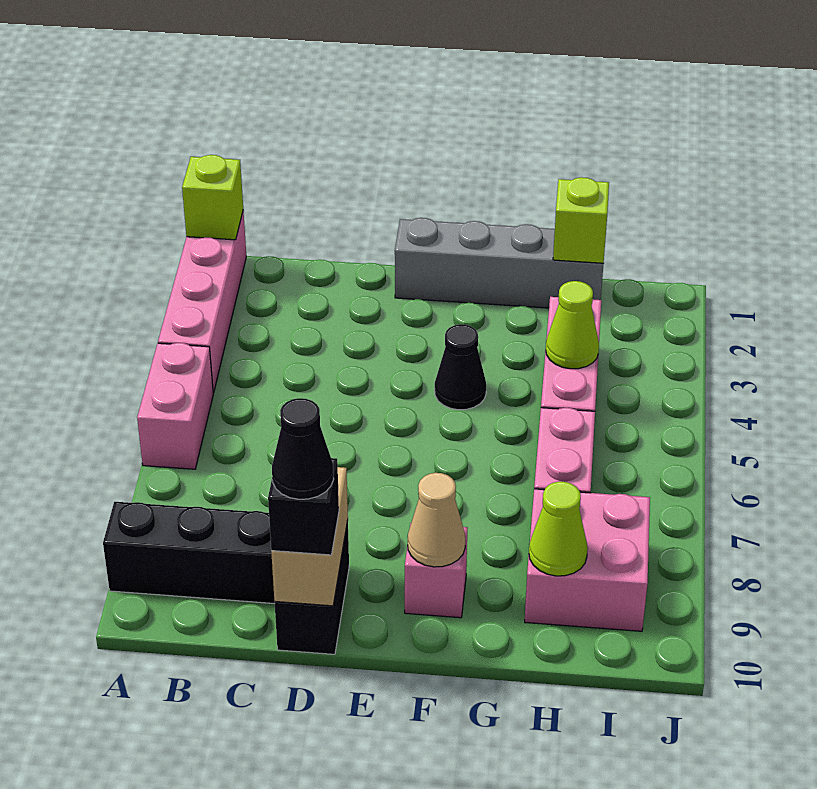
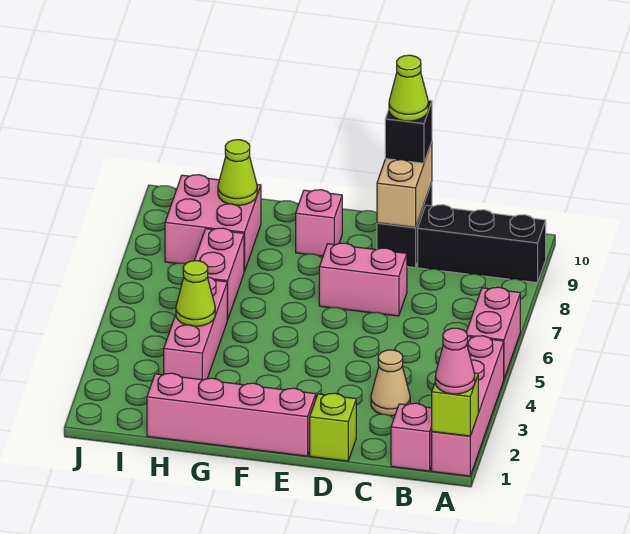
none -> pink cone A1 level 3
none -> pink brick B1 level 1
none -> pink brick D7:E7 level 1
black cone D10 level 4 -> lime cone D10 level 4
grey brick E1:H1 level 1 -> pink brick E1:H1 level 1
black cone F4 level 1 -> none
tan cone F9 level 2 -> tan cone C3 level 1
lime brick H1 level 2 -> lime brick D1 level 1

